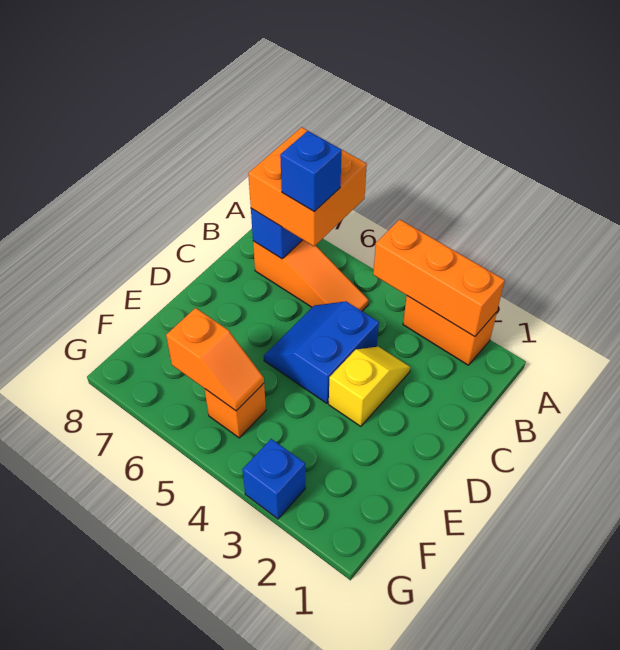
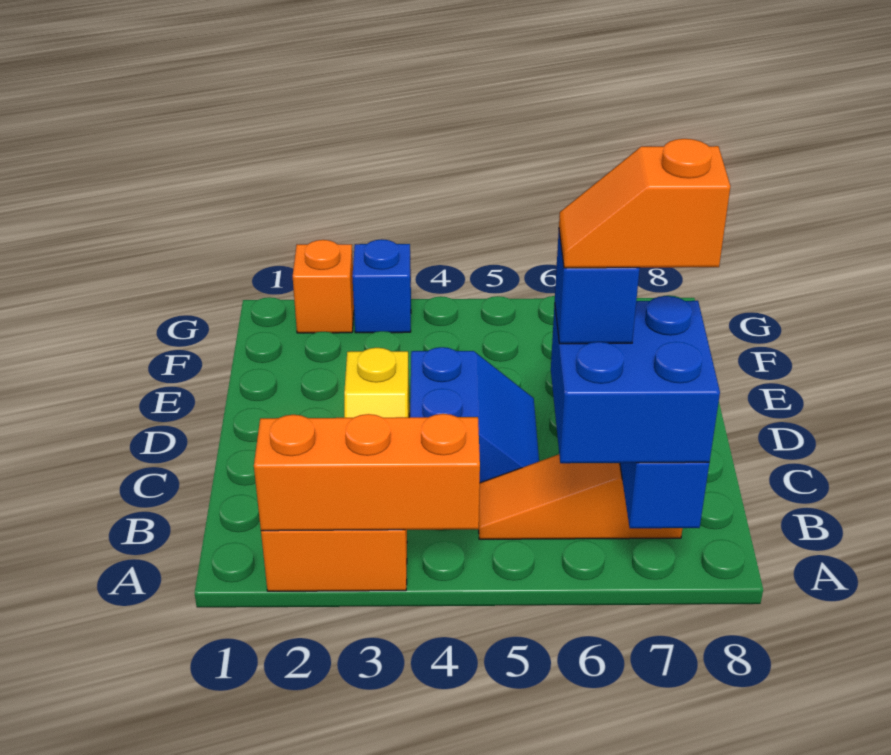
orange brick A6:B7 level 3 -> blue brick A6:B7 level 3
orange brick F5 level 1 -> orange brick G2 level 1
orange slope F5:F6 level 2 top 6 -> orange slope B6:B7 level 5 top 7

